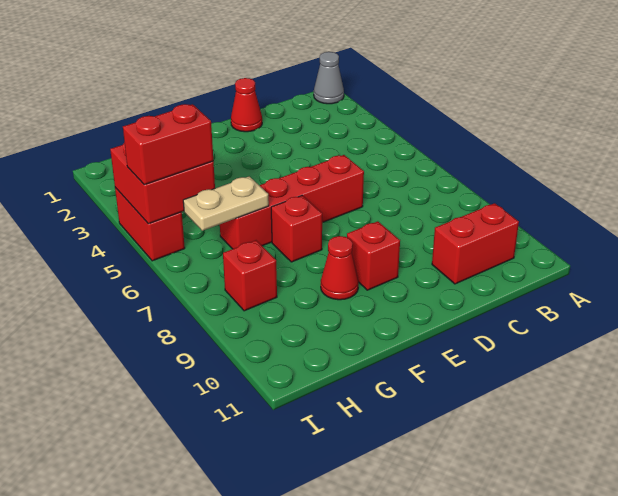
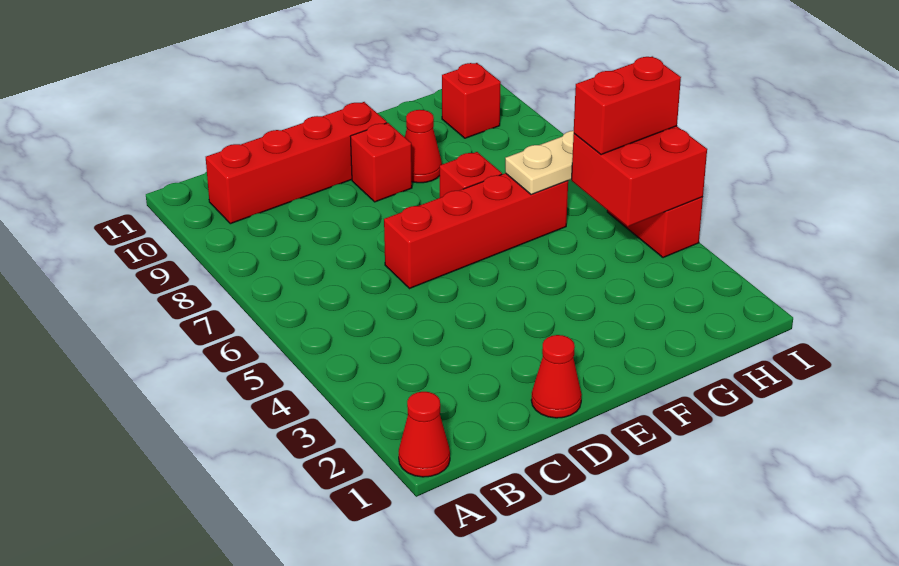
grey cone A1 level 1 -> red cone A1 level 1
red brick B10:C10 level 1 -> red brick B10:E10 level 1
red brick H8 level 1 -> red brick H10 level 1

